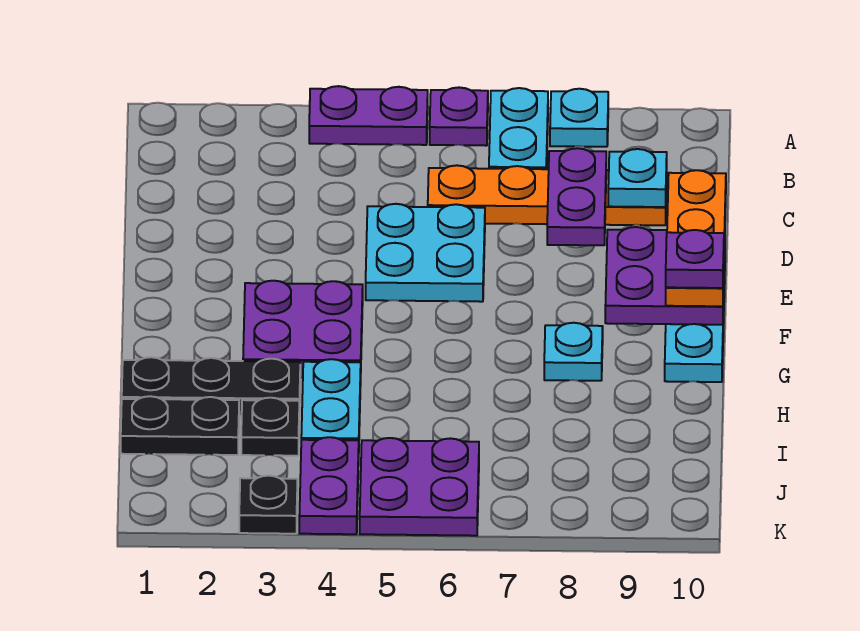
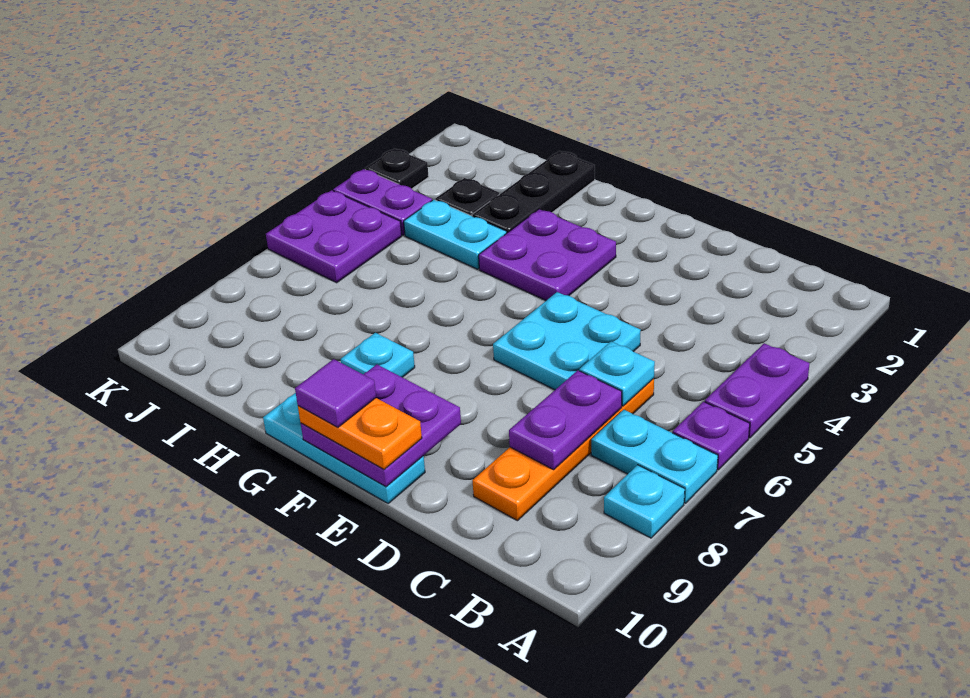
purple plate C8:D8 level 2 -> purple plate C7:C8 level 2
cyan plate C9 level 2 -> cyan plate C6 level 2
orange plate D10:F10 level 3 -> orange plate E10:F10 level 3
purple plate F10 level 4 -> purple tile F10 level 4
black plate I1:I2 level 1 -> none

